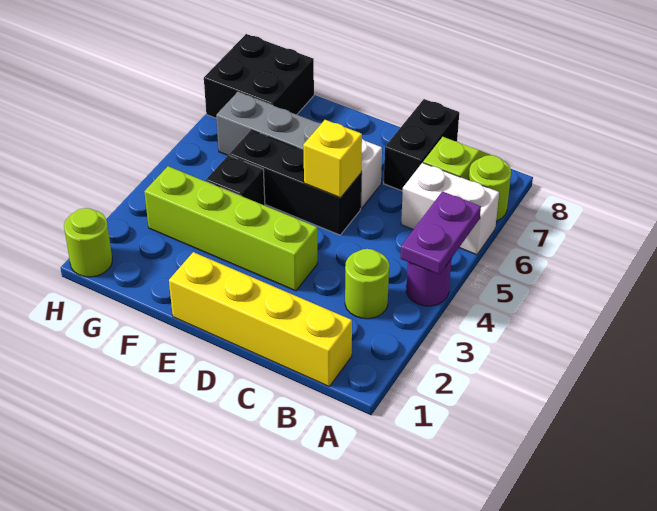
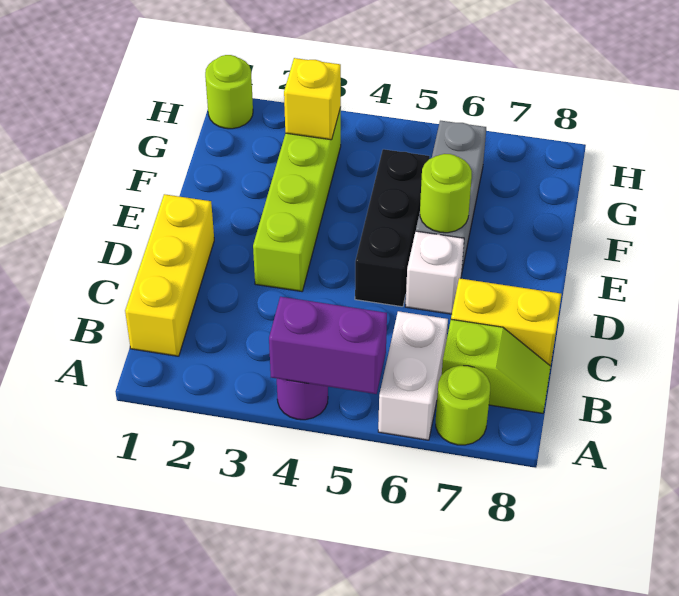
purple plate A4:A5 level 2 -> purple brick A4:A5 level 2
yellow brick B1:E1 level 1 -> yellow brick B1:D1 level 1
lime round brick B3 level 1 -> lime round brick E6 level 2
black brick C7:C8 level 1 -> yellow brick C7:C8 level 1
yellow brick D5 level 2 -> yellow brick G3 level 2
black brick F4 level 1 -> none
black brick G7:H8 level 1 -> none

